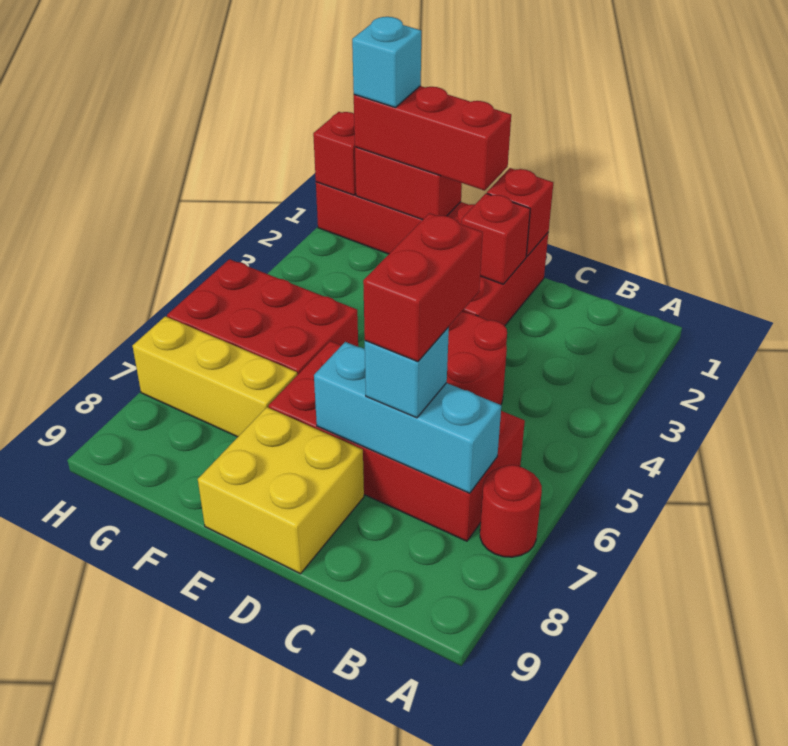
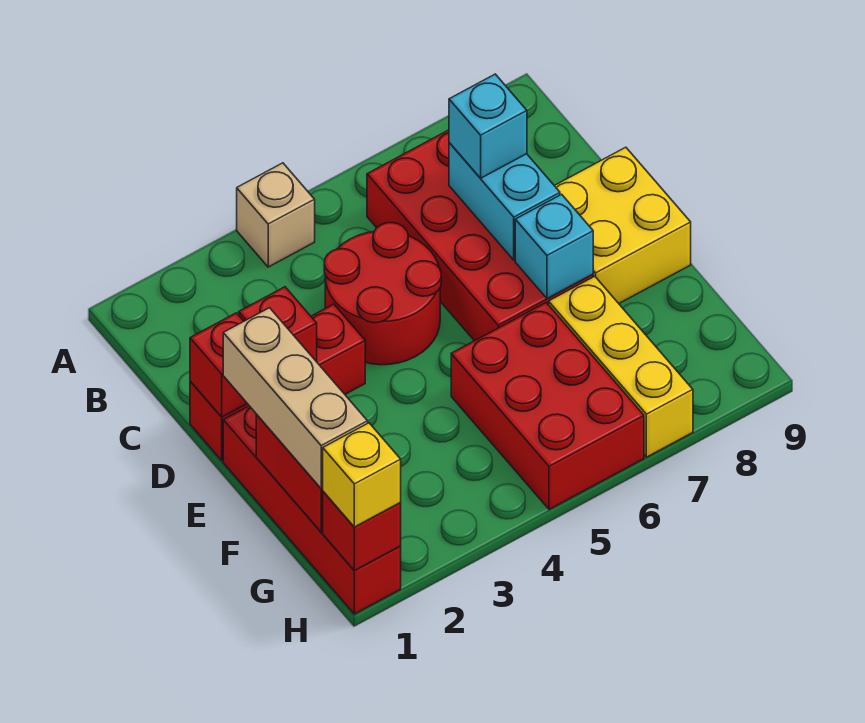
none -> tan brick A4 level 1
red round brick A7 level 1 -> none
cyan brick B7:D7 level 2 -> cyan brick C7:D7 level 2
red brick C6:C7 level 4 -> none
red brick E1:G1 level 3 -> tan brick E1:G1 level 3
cyan brick G1 level 4 -> cyan brick E7 level 2
none -> yellow brick H1 level 3

